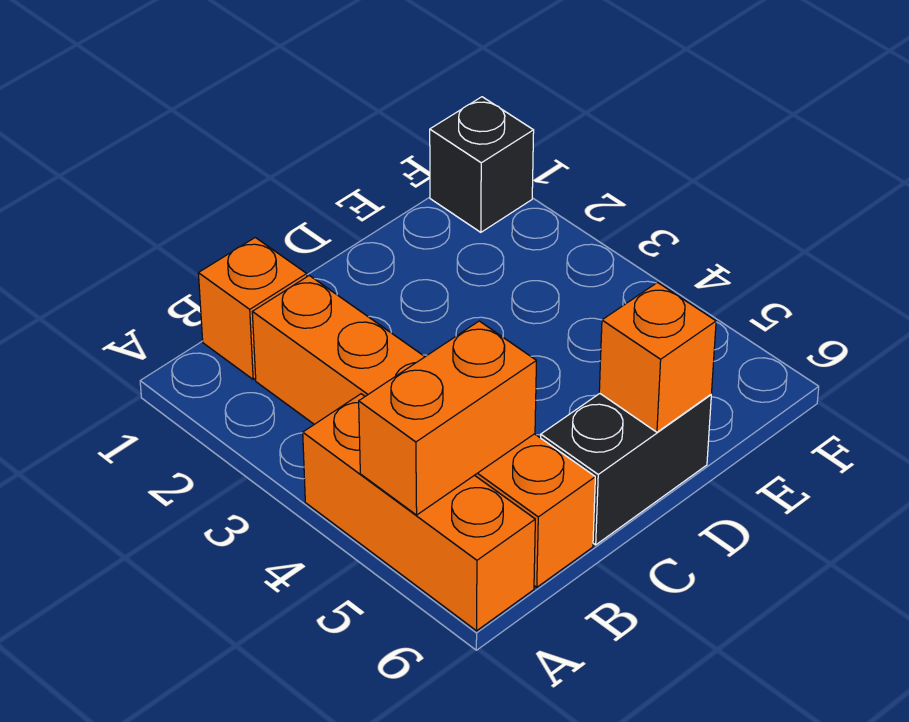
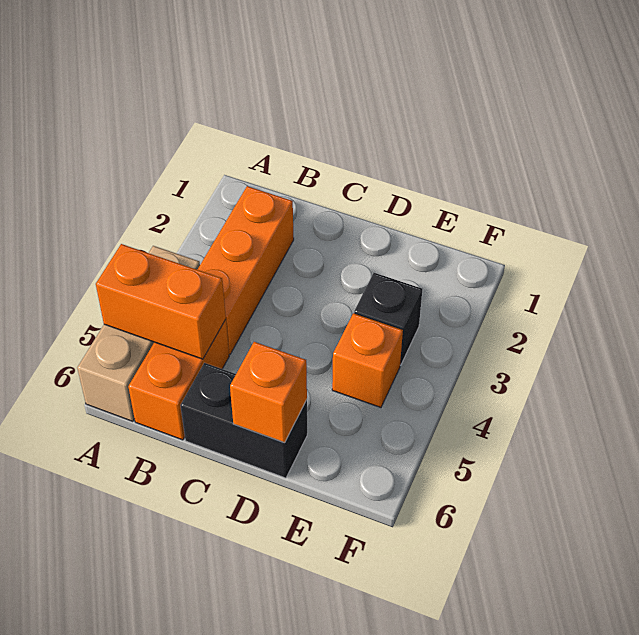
orange brick A4:A6 level 1 -> tan brick A4:A6 level 1
orange brick B1 level 1 -> orange brick E4 level 1
black brick F1 level 1 -> black brick E3 level 1

